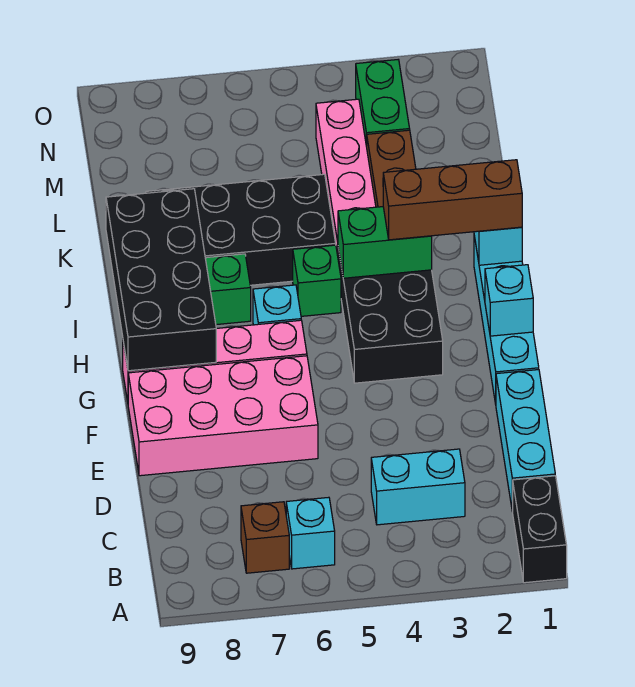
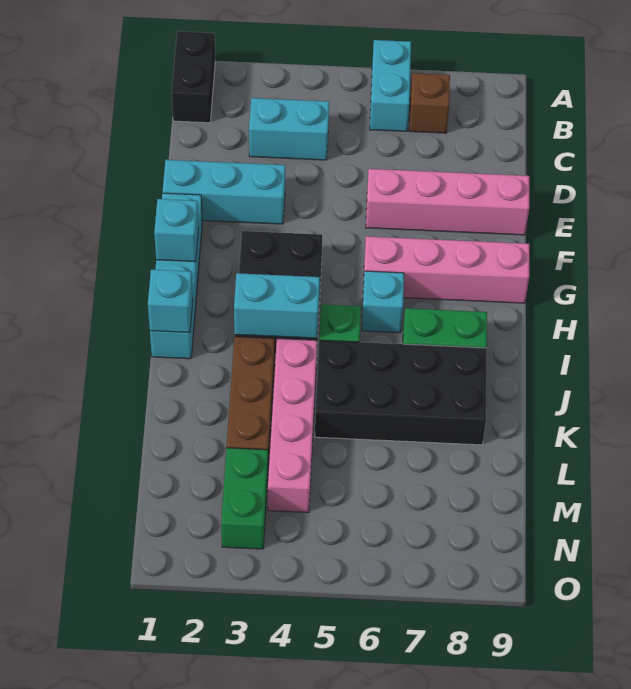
cyan brick B6 level 1 -> cyan brick A6:B6 level 1
cyan brick C1:E1 level 1 -> cyan brick E1:E3 level 1
pink brick E6:F9 level 1 -> pink brick E6:E9 level 1
black brick G8:J9 level 2 -> none
brown brick I1:I3 level 3 -> none
green brick I3:I4 level 2 -> cyan brick I3:I4 level 2

